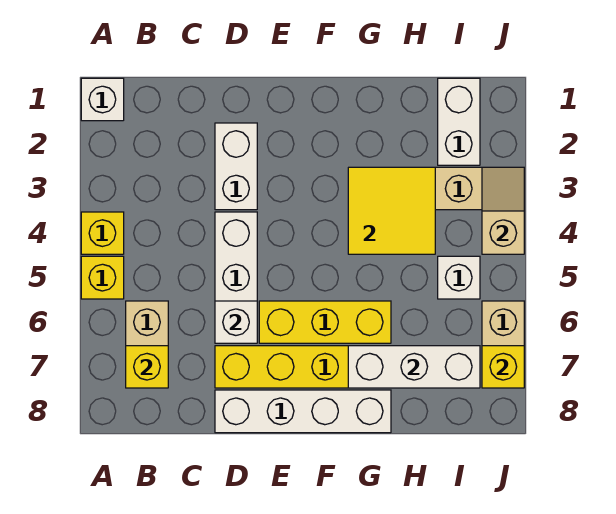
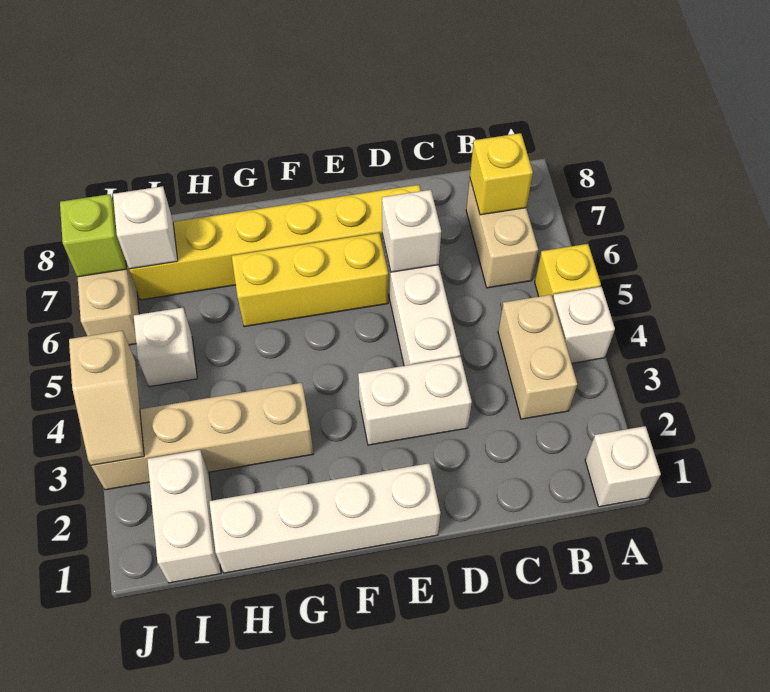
yellow brick A4 level 1 -> white brick A4 level 1
none -> tan brick B3:B4 level 1
white brick D2:D3 level 1 -> white brick D3:E3 level 1
white brick D8:G8 level 1 -> white brick E1:H1 level 1
yellow tile G3:H4 level 2 -> none
white brick G7:I7 level 2 -> white brick I7 level 2
yellow brick J7 level 2 -> lime brick J7 level 2

